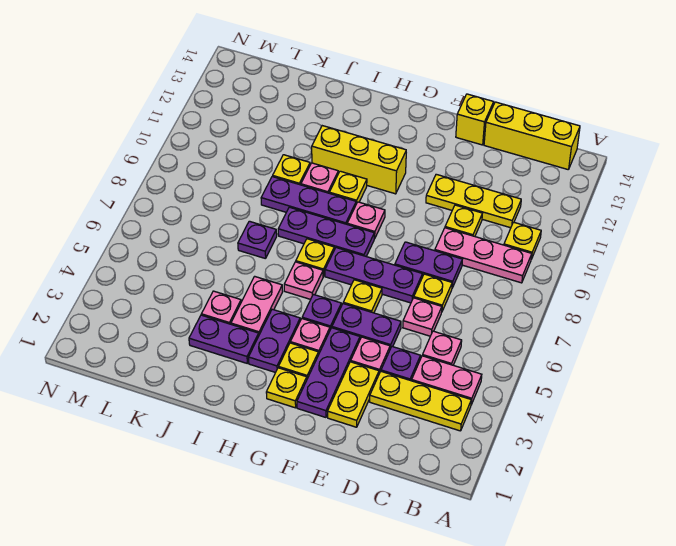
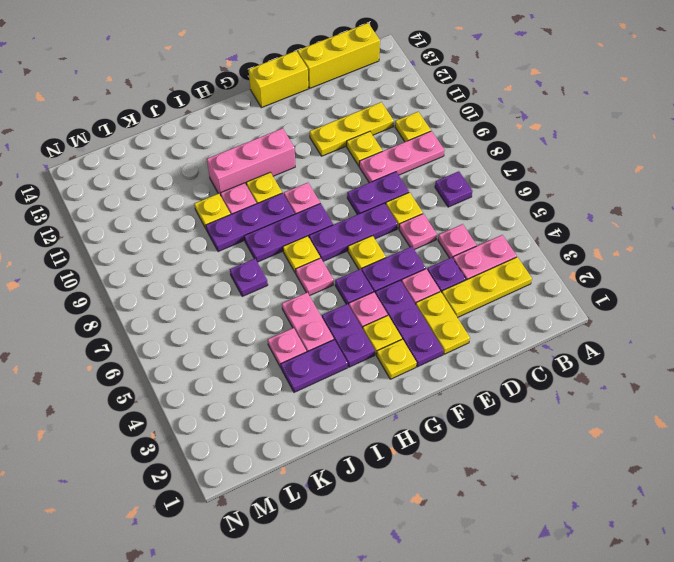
none -> purple plate B7 level 1
yellow brick E14 level 1 -> yellow brick E14:F14 level 1
yellow brick G11:I11 level 1 -> pink brick G11:I11 level 1

